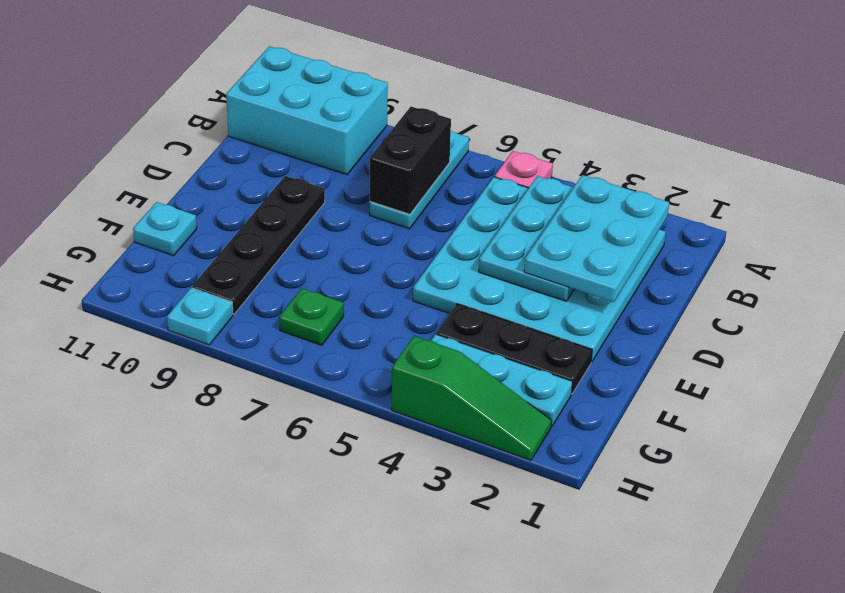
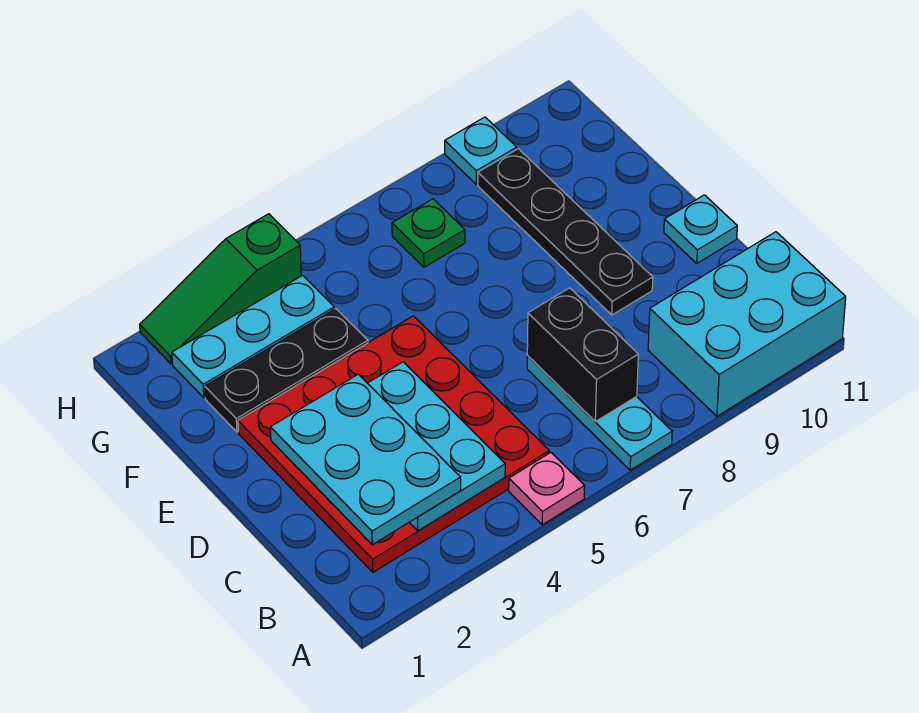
cyan plate B2:E5 level 1 -> red plate B2:E5 level 1
cyan plate F11 level 1 -> cyan plate D11 level 1

